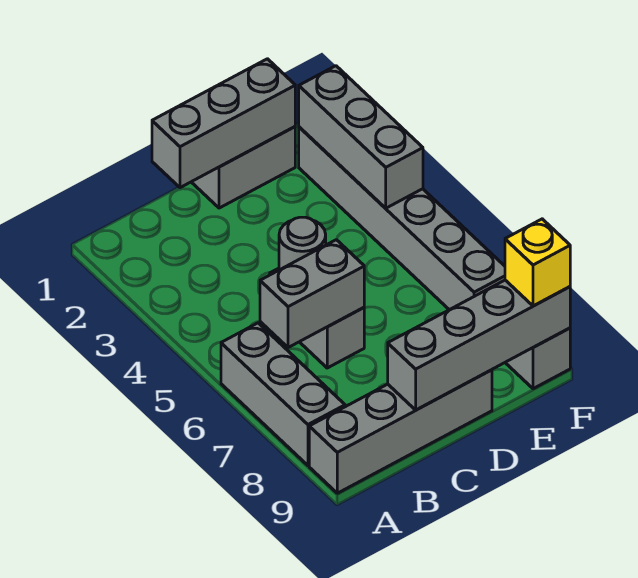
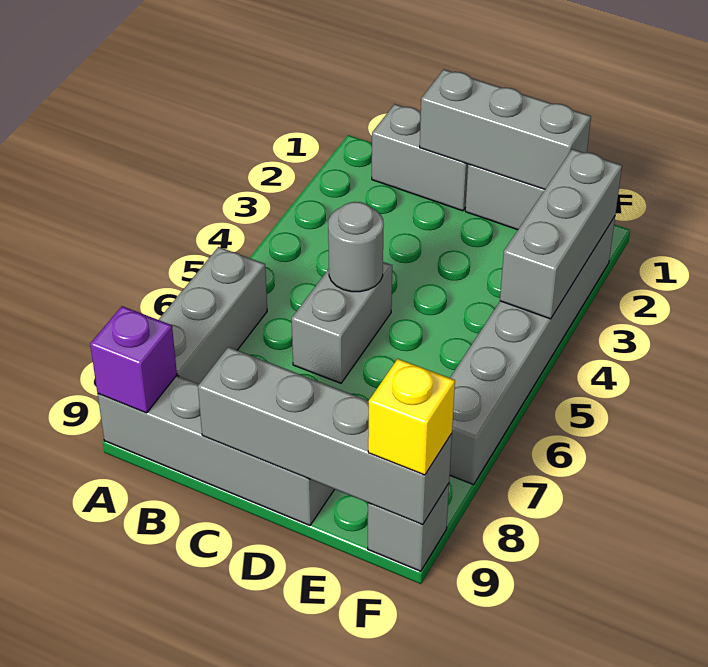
none -> purple brick A9 level 2
grey brick B6:C6 level 2 -> grey brick B1:C1 level 1

